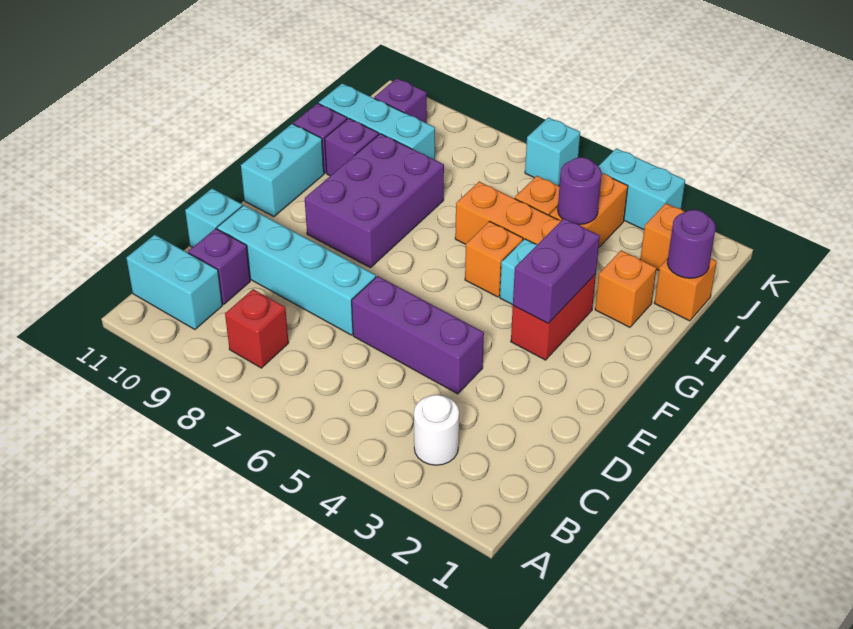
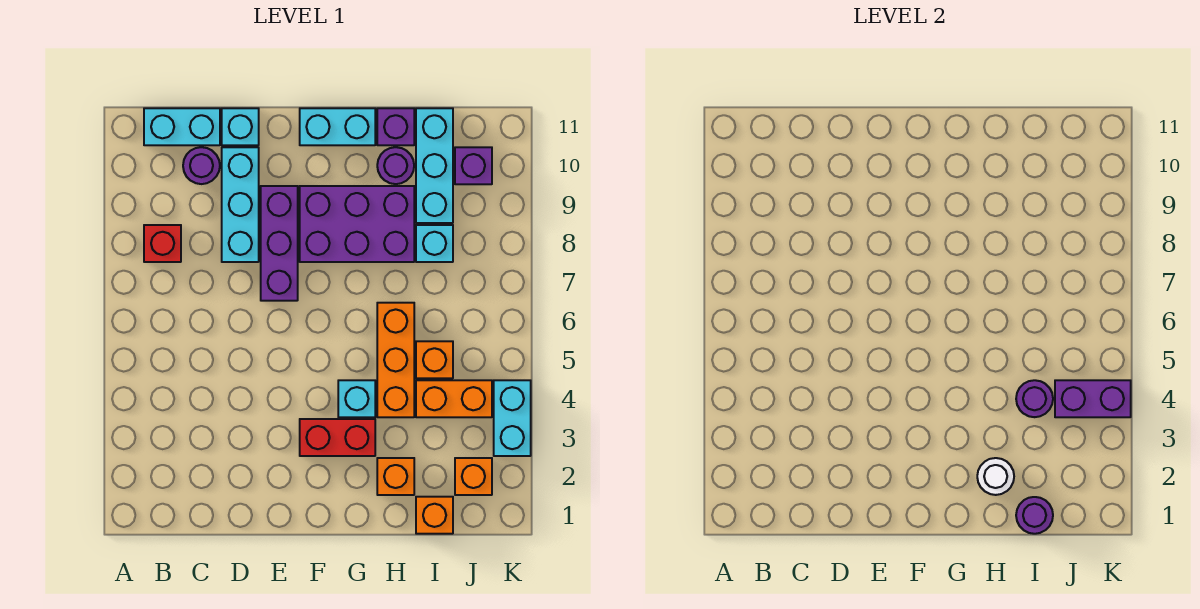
white round brick B3 level 1 -> white round brick H2 level 2
cyan brick B10:B11 level 1 -> cyan brick B11:C11 level 1
purple brick C10 level 1 -> purple round brick C10 level 1
purple brick D4:D6 level 1 -> purple brick E7:E9 level 1
cyan brick D7:D10 level 1 -> cyan brick D8:D10 level 1
purple brick F3:G3 level 2 -> purple brick J4:K4 level 2
orange brick G5 level 1 -> none
purple brick H10 level 1 -> purple round brick H10 level 1
cyan brick K6 level 1 -> cyan brick I8 level 1

